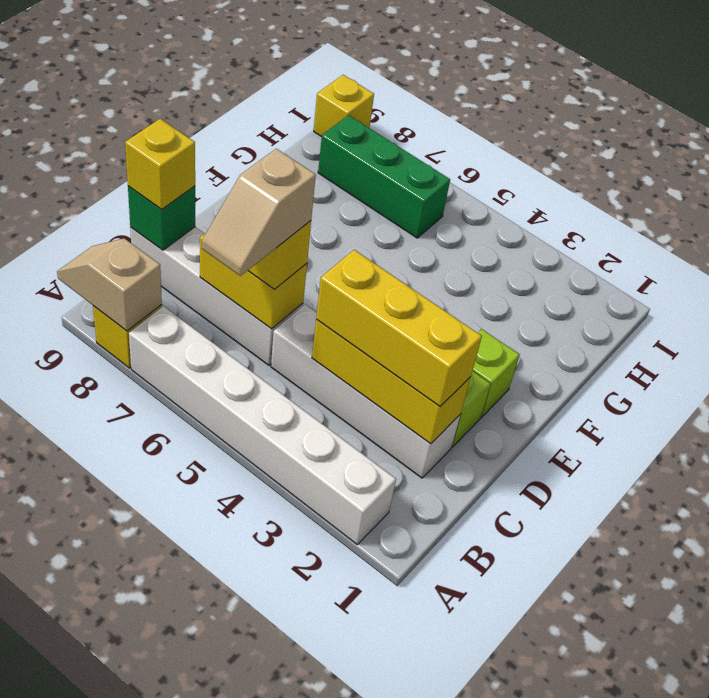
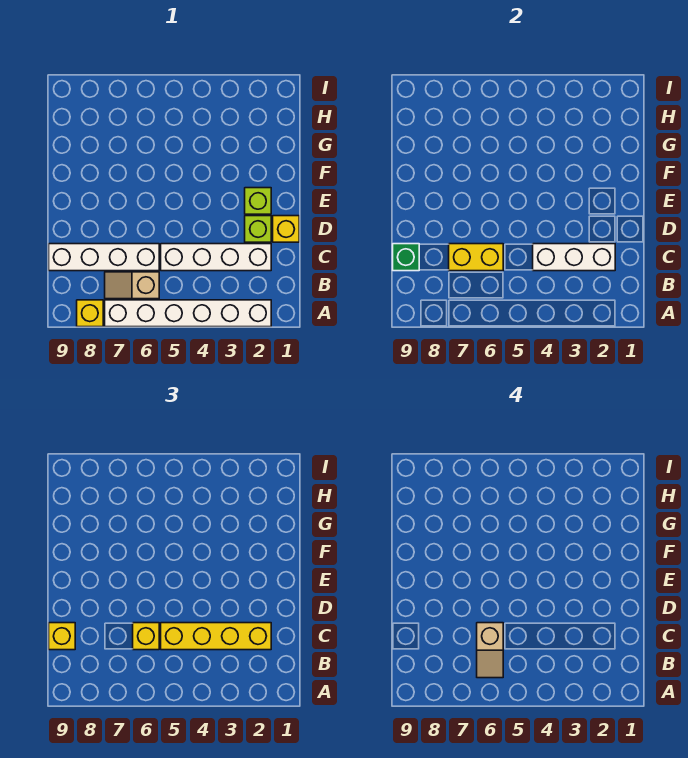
tan slope A8:A9 level 2 top 8 -> tan slope B6:B7 level 1 top 6
yellow brick C2:C4 level 2 -> white brick C2:C4 level 2
yellow brick C2:C4 level 3 -> yellow brick C2:C5 level 3
green brick H6:H8 level 1 -> none
yellow brick I9 level 1 -> yellow brick D1 level 1

